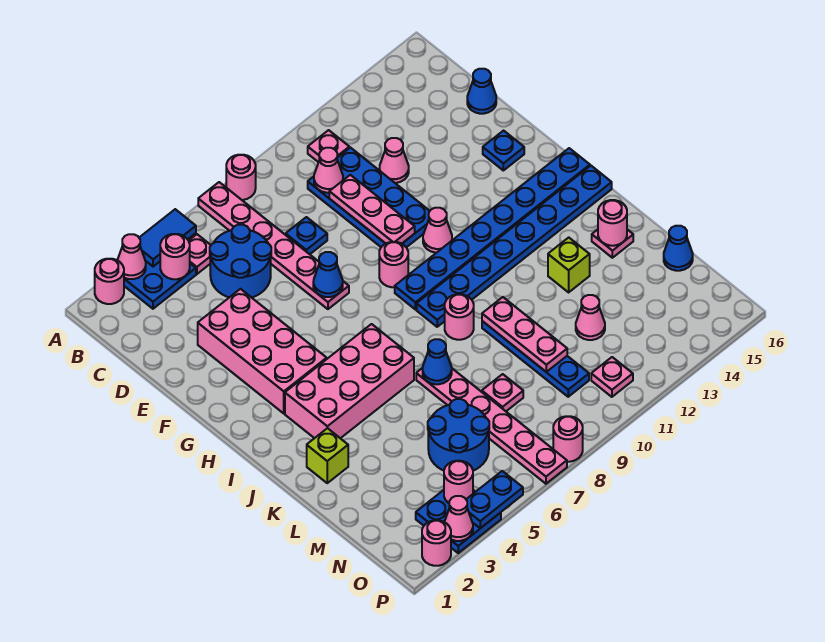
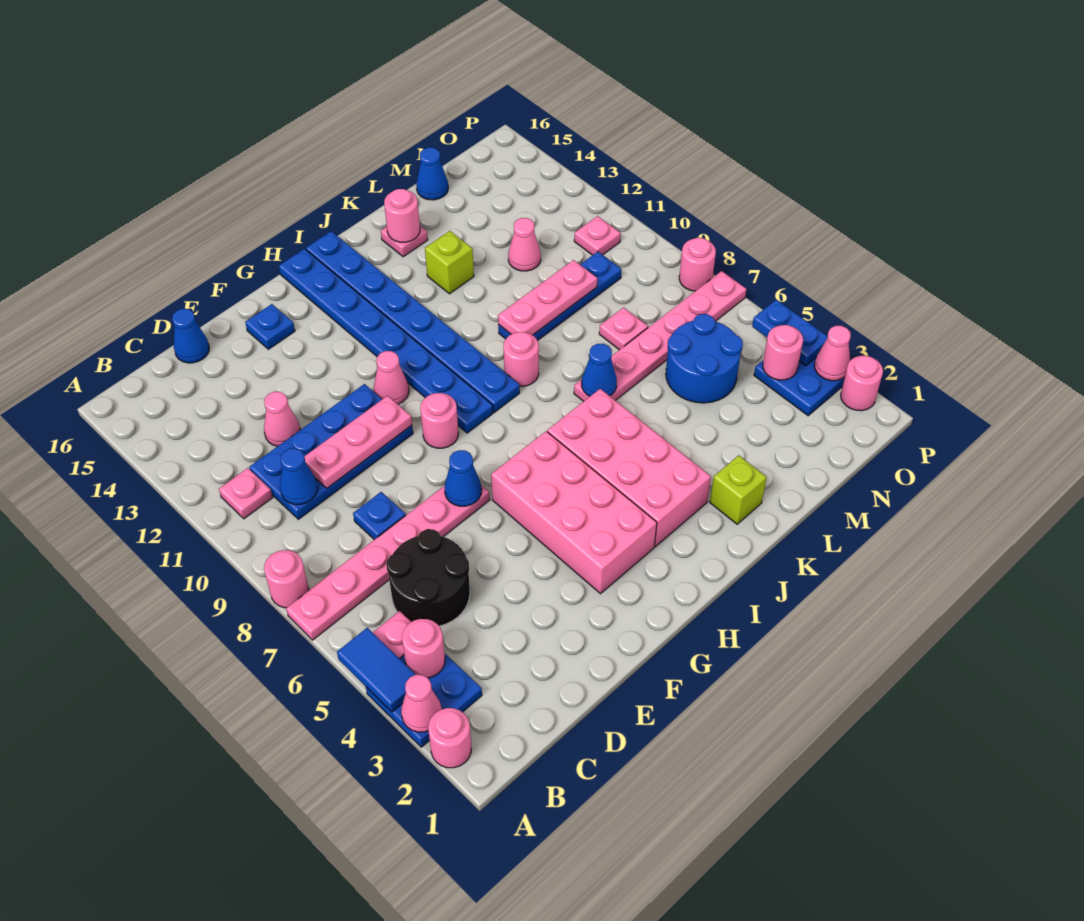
blue round brick C5:D6 level 1 -> black round brick C5:D6 level 1
pink cone C10 level 2 -> blue cone C10 level 2
pink brick E3:H4 level 1 -> pink brick G3:H6 level 1

